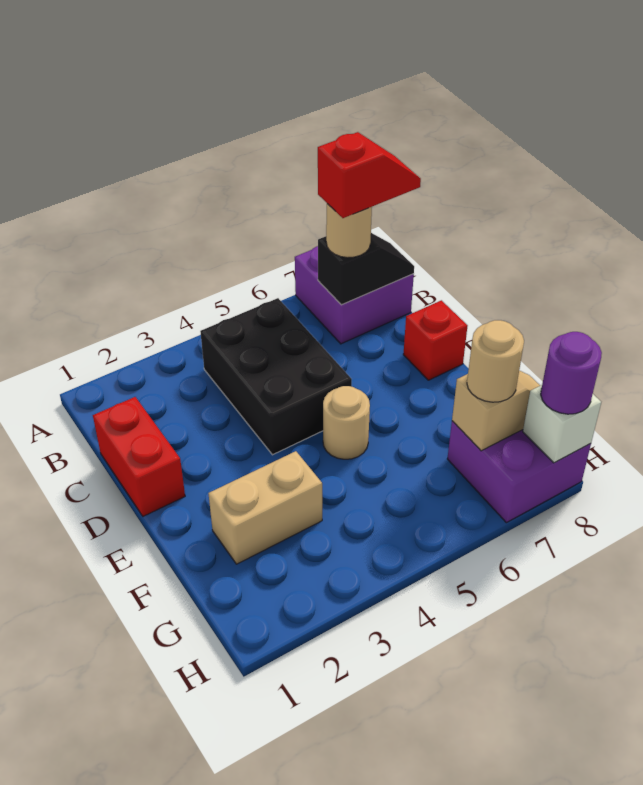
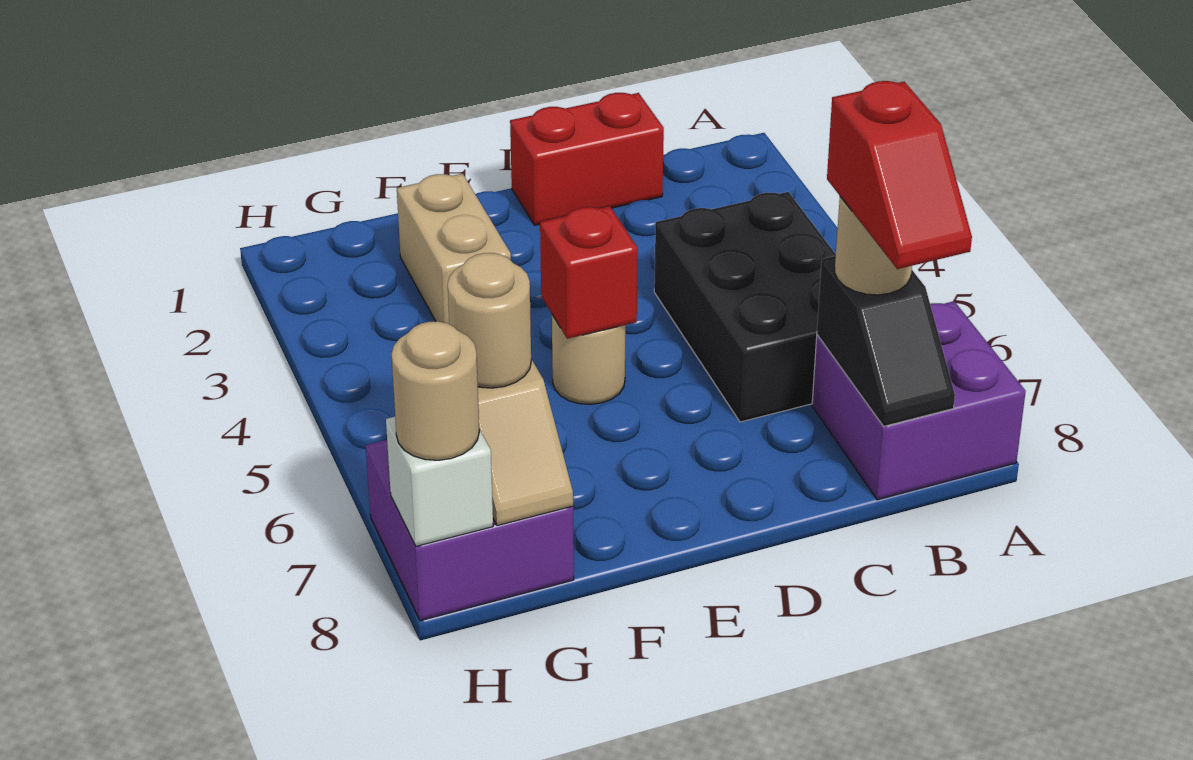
black brick B4:D5 level 1 -> black brick B4:C6 level 1
red brick D8 level 1 -> red brick E5 level 2
purple round brick H8 level 3 -> tan round brick H8 level 3

